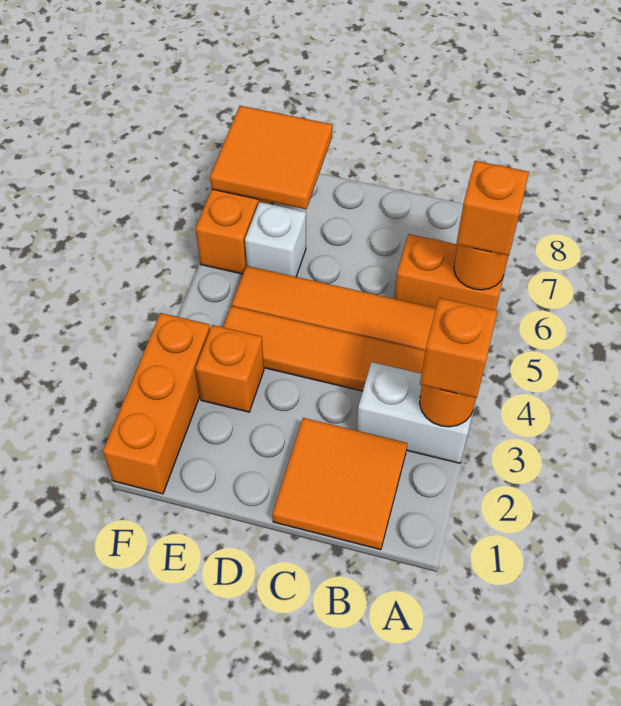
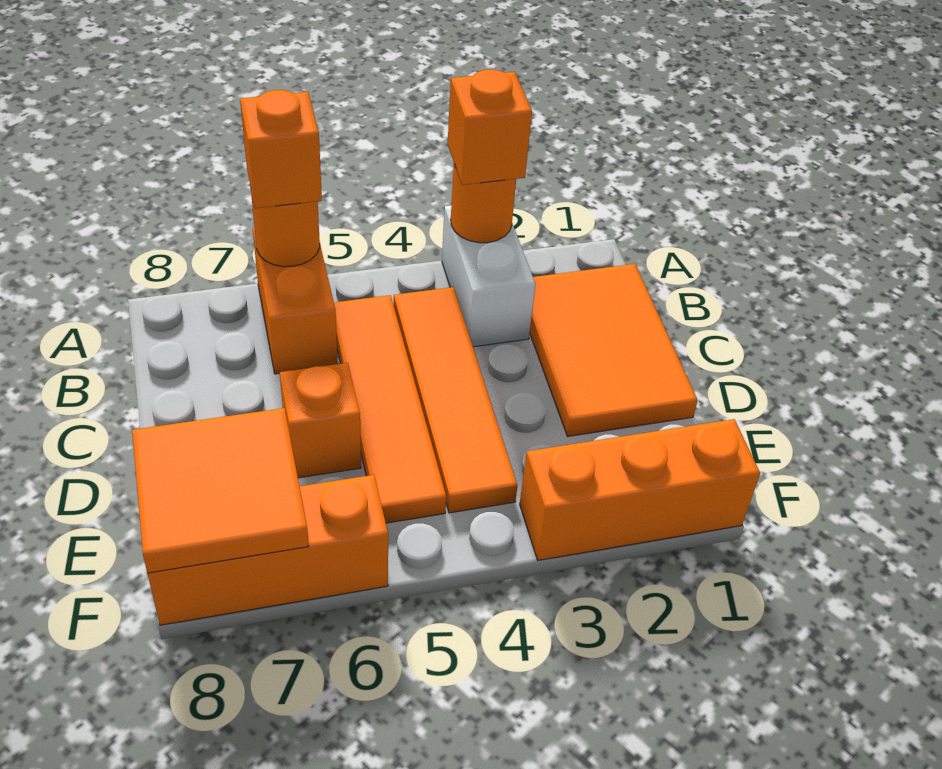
orange tile B1:C2 level 1 -> orange tile B1:D2 level 1
orange brick E3 level 1 -> orange brick D6 level 1
white brick E6 level 1 -> none

